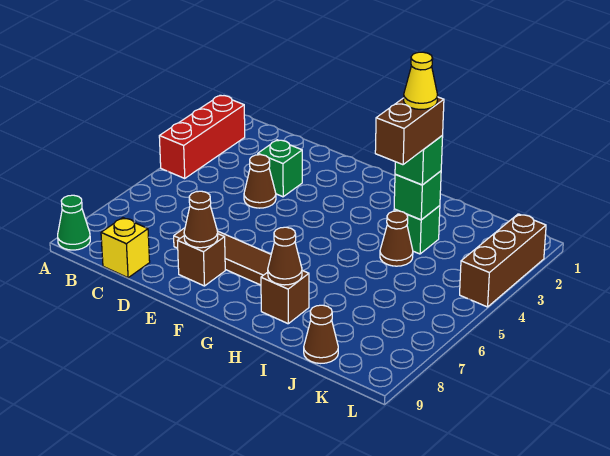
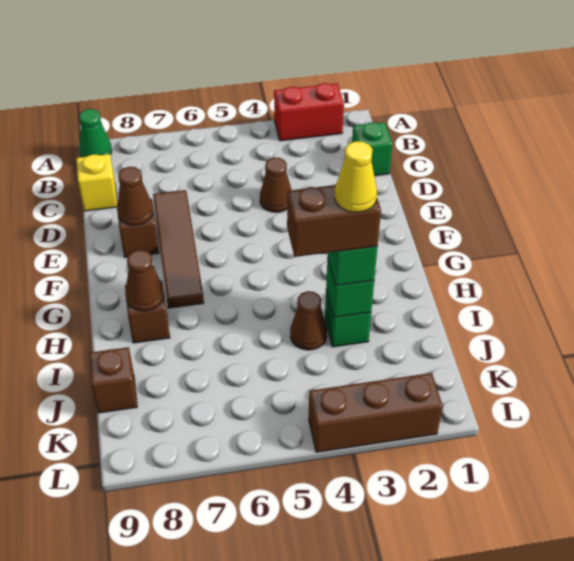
red brick A2:A4 level 1 -> red brick A2:A3 level 1
green brick D3 level 1 -> green brick C1 level 1
brown cone J9 level 1 -> brown brick J9 level 1

